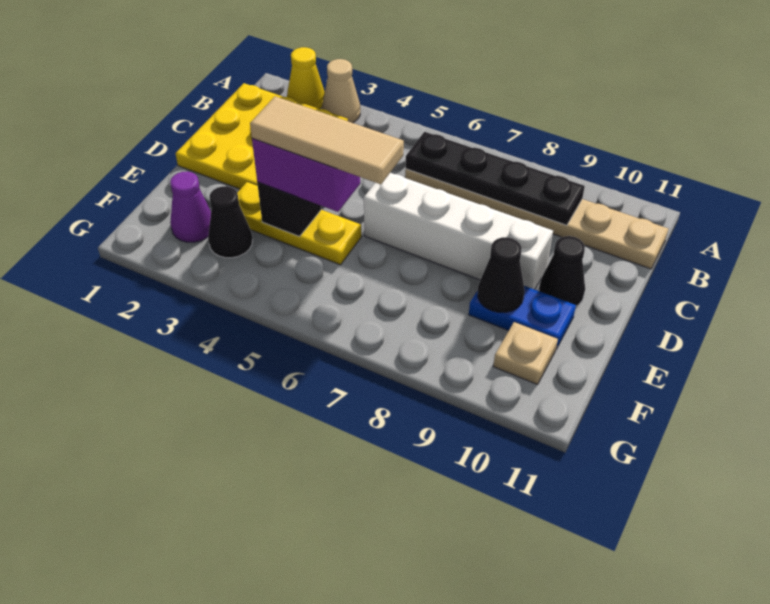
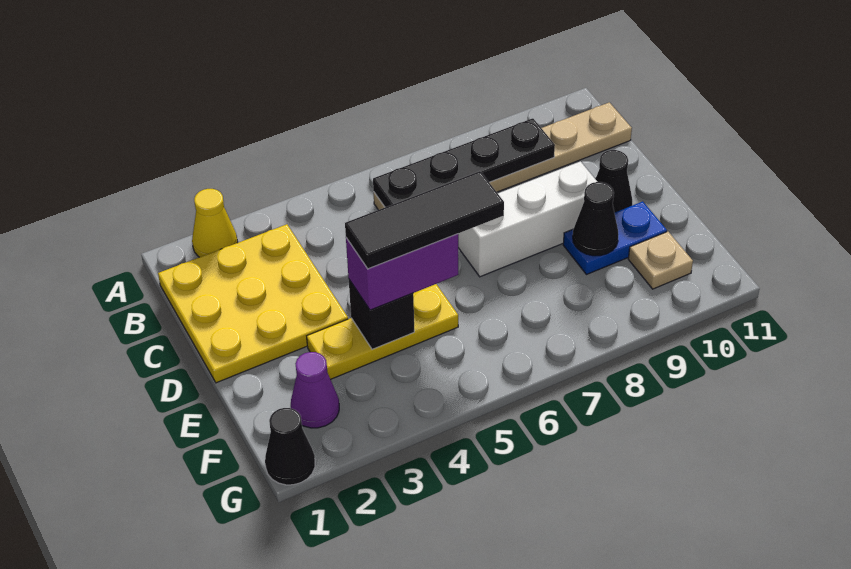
tan cone A3 level 1 -> none
white brick D6:D9 level 1 -> white brick D7:D9 level 1
tan tile E4:E6 level 4 -> black tile E4:E6 level 4
black cone F3 level 1 -> black cone G1 level 1

